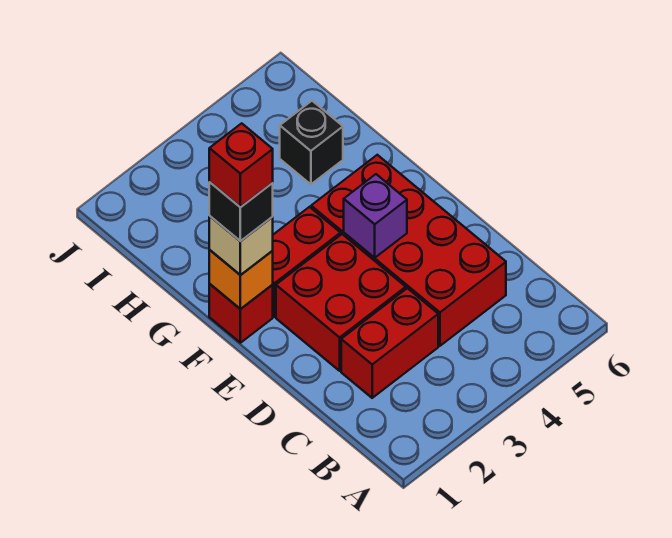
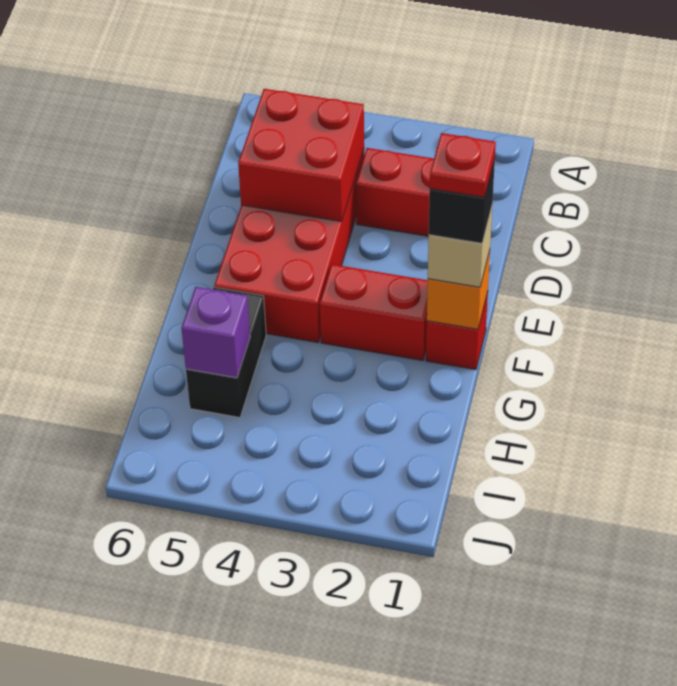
red brick D2:E3 level 1 -> red brick C4:D5 level 2
purple brick E4 level 2 -> purple brick H5 level 2
red brick F1 level 5 -> red plate F1 level 5
black brick H5 level 1 -> black brick G5:H5 level 1

